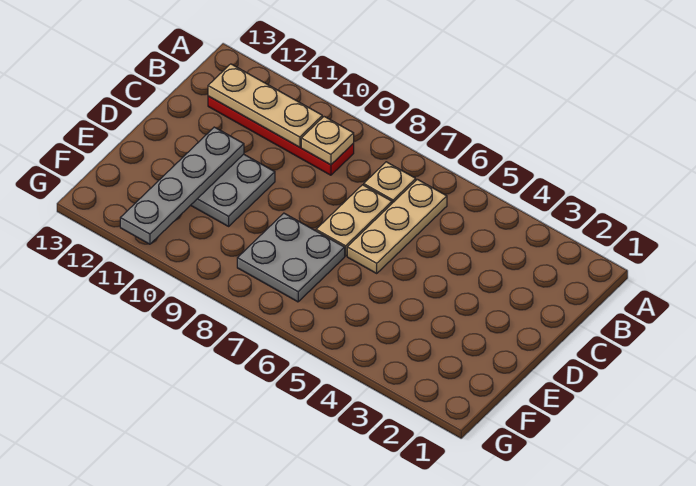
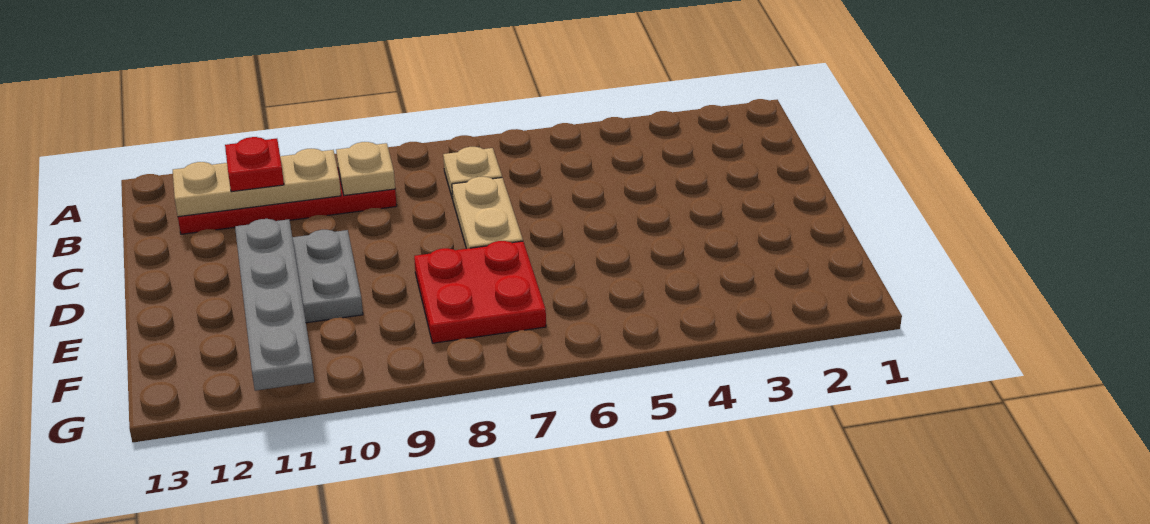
tan plate B6:D6 level 1 -> none
none -> red plate B11 level 3
grey plate E7:F8 level 1 -> red plate E7:F8 level 1

